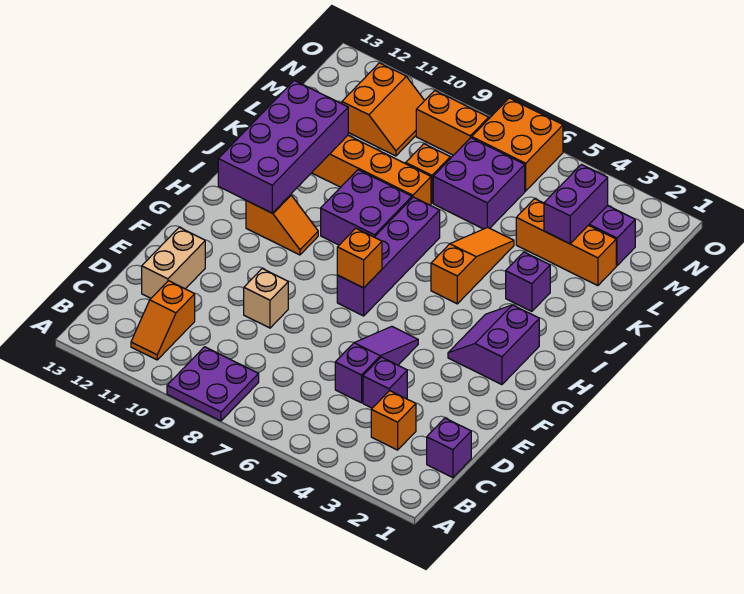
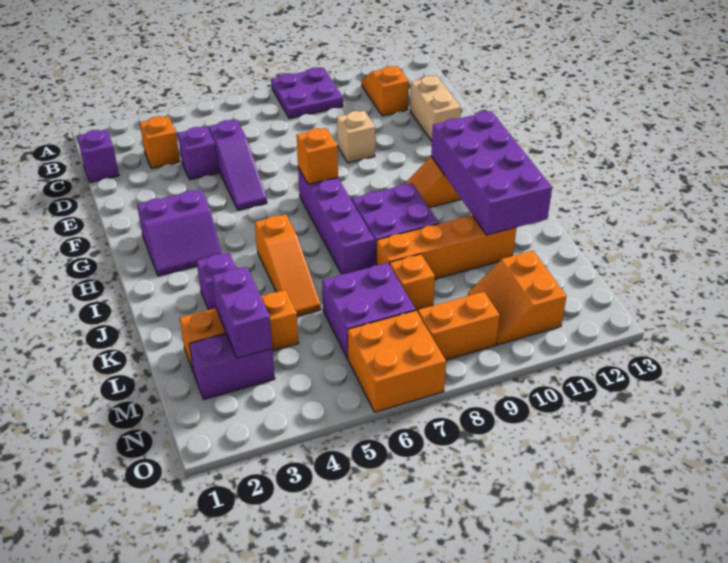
purple slope G2:H3 level 1 top 2 -> purple slope G2:H3 level 1 top G

